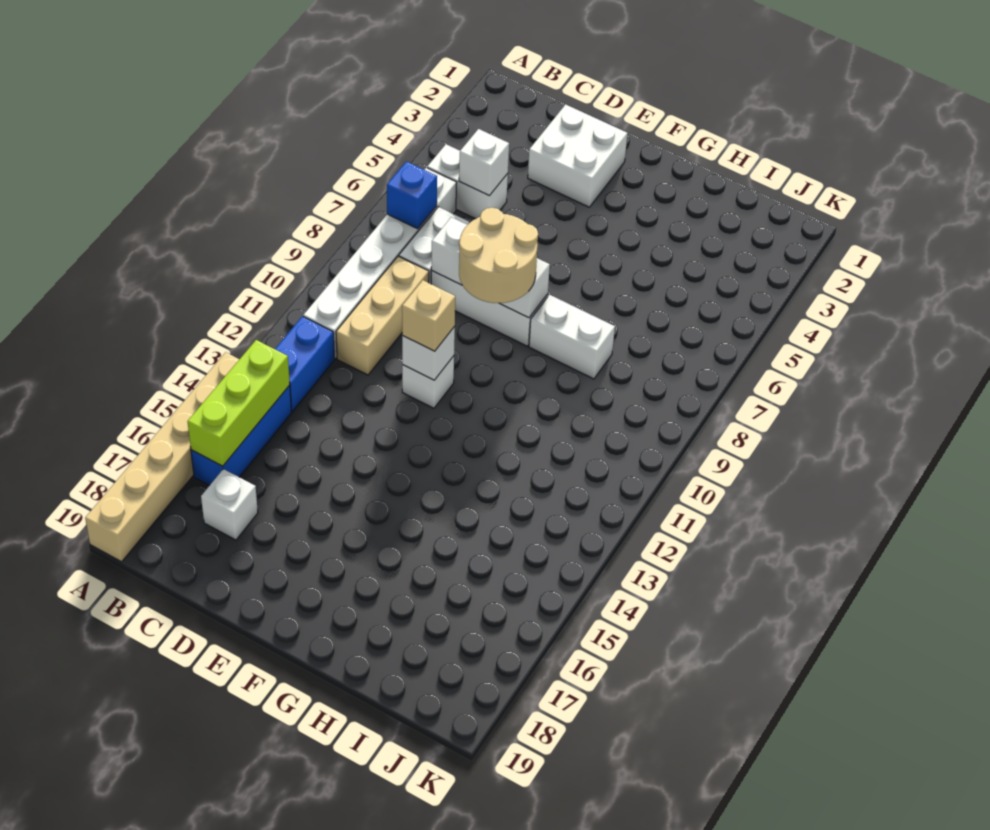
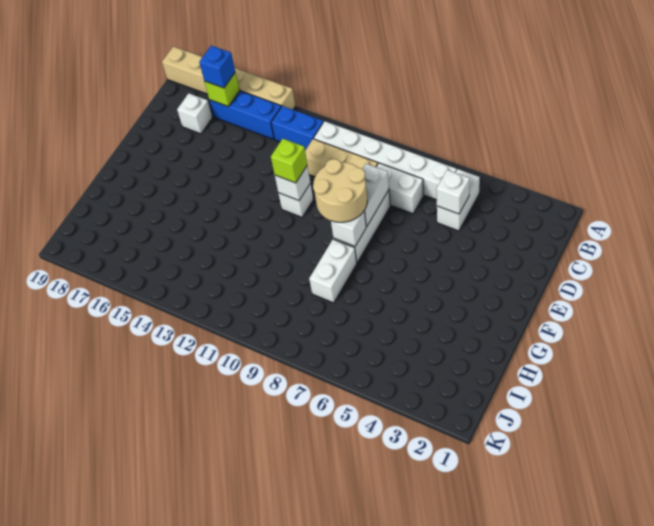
blue brick B7 level 2 -> blue brick B16 level 3
lime brick B14:B16 level 2 -> lime brick B16 level 2
white brick D2:E3 level 1 -> none
tan brick E11 level 3 -> lime brick E11 level 3

